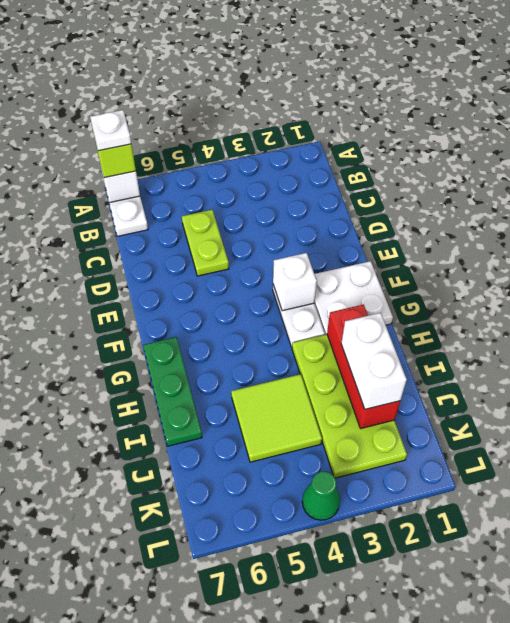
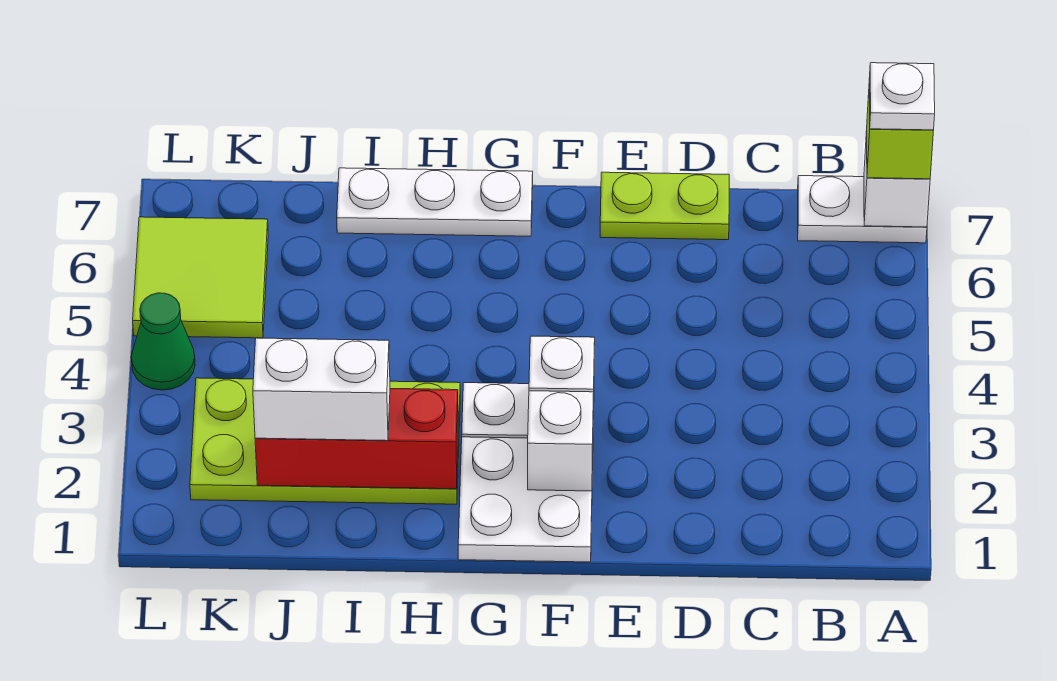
lime plate C5:D5 level 1 -> lime plate D7:E7 level 1
none -> white brick F2 level 2
green plate G7:I7 level 1 -> white plate G7:I7 level 1
lime tile I4:J5 level 1 -> lime tile K5:L6 level 1

